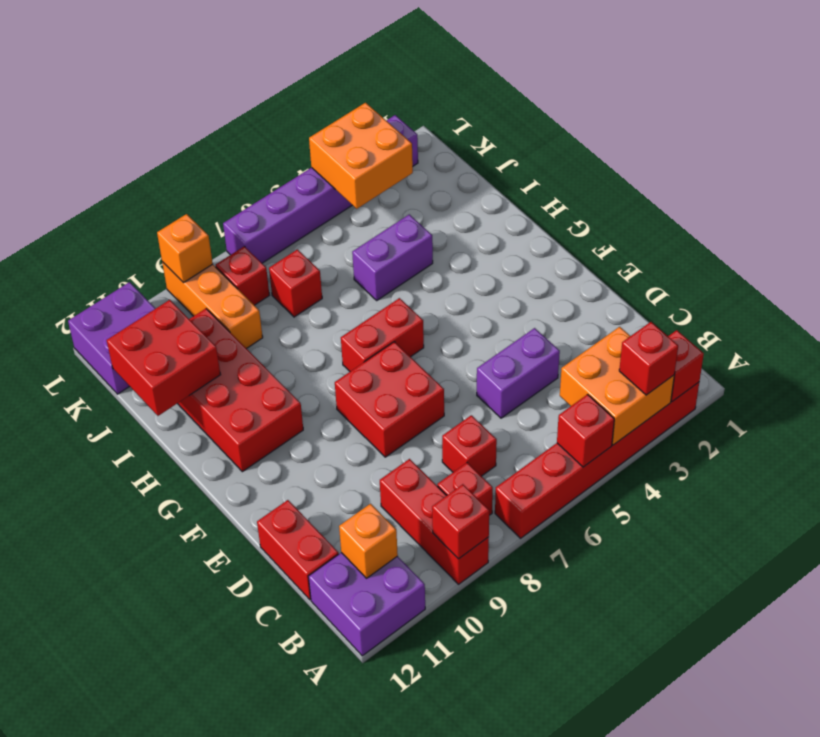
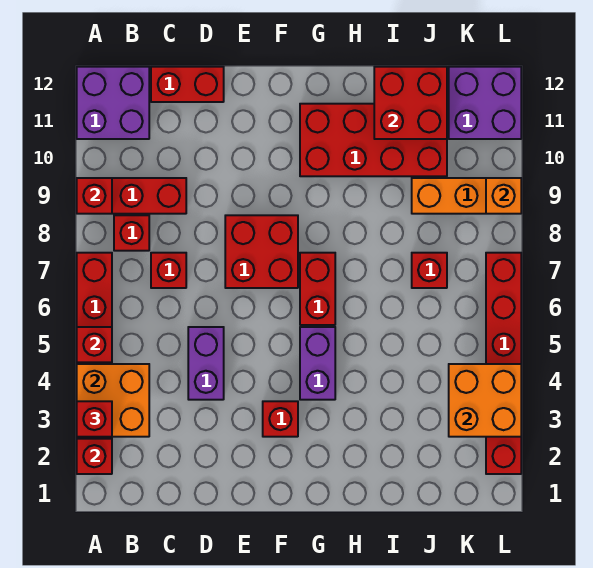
orange brick B11 level 2 -> none
purple brick I4:I5 level 1 -> purple brick G4:G5 level 1
red brick K8 level 1 -> red brick F3 level 1
purple brick L2:L7 level 1 -> red brick L2:L7 level 1

